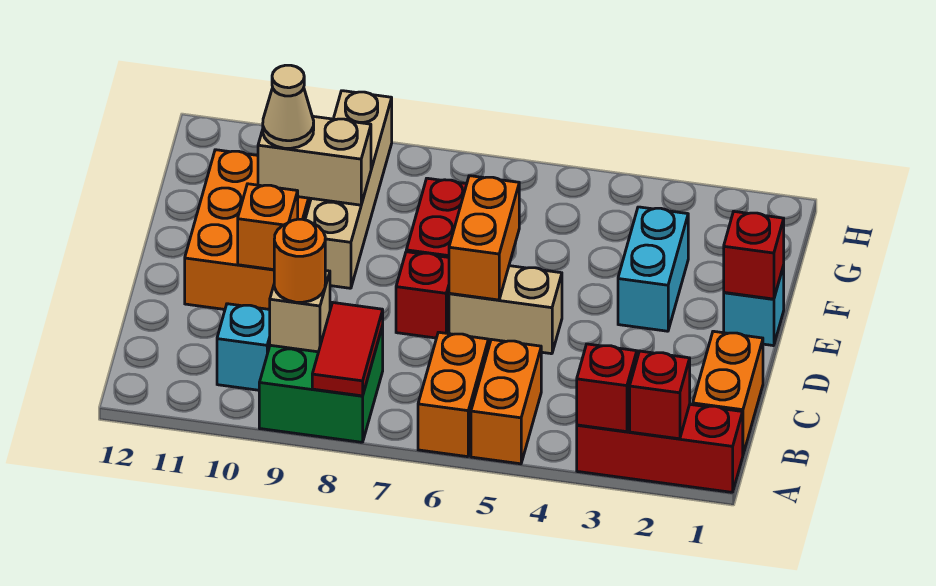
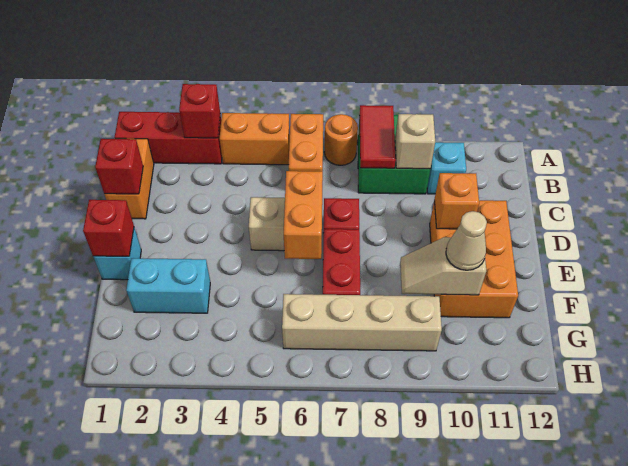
red brick A2 level 2 -> red brick C1 level 2
orange brick A5:B5 level 1 -> orange brick A4:A5 level 1
orange round brick B9 level 3 -> orange round brick A7 level 1
cyan brick E3:F3 level 1 -> cyan brick F2:F3 level 1
tan brick E9:H9 level 1 -> tan brick G6:G9 level 1
tan brick F9:F10 level 2 -> tan slope F9:F10 level 2 top 10

